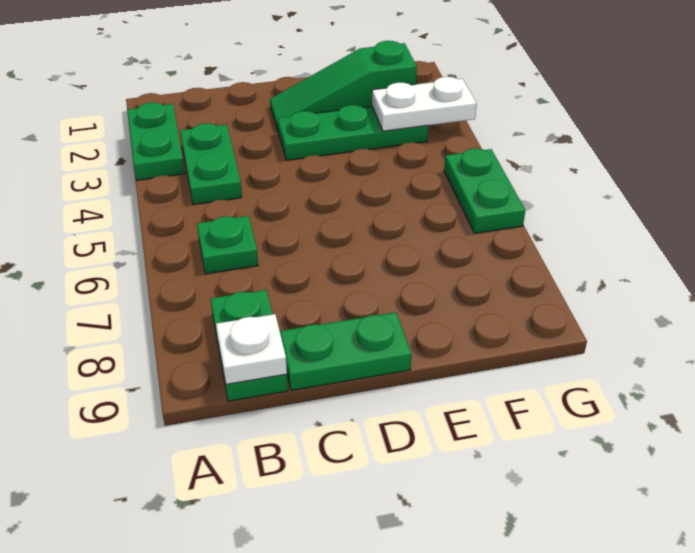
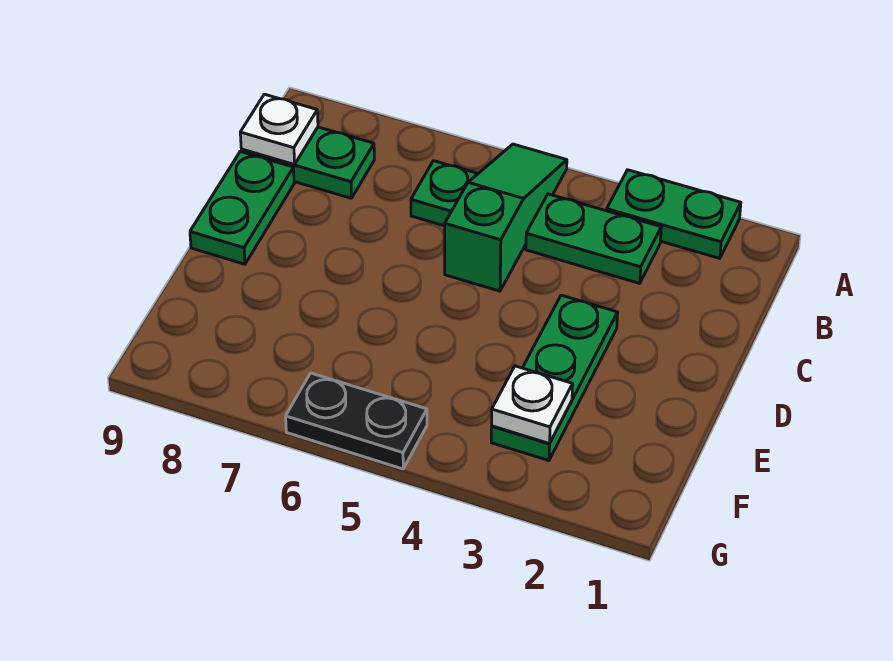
green slope D2:F2 level 1 top F -> green slope A5:C5 level 1 top C
white plate F3:G3 level 2 -> white plate F3 level 2
green plate G5:G6 level 1 -> black plate G5:G6 level 1

